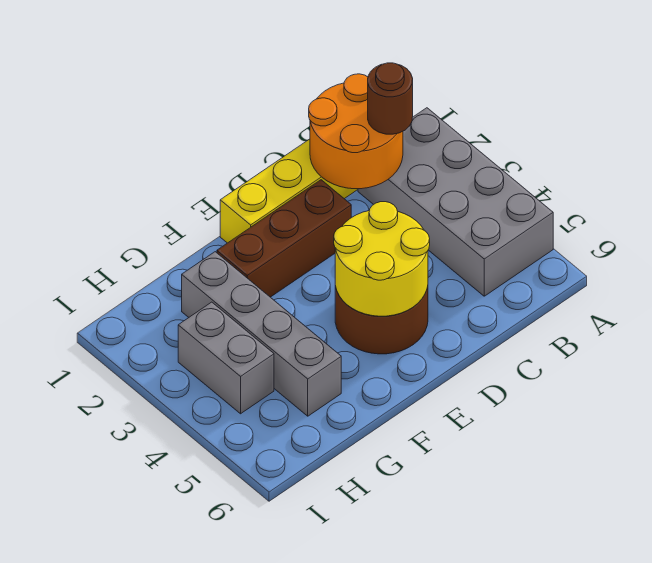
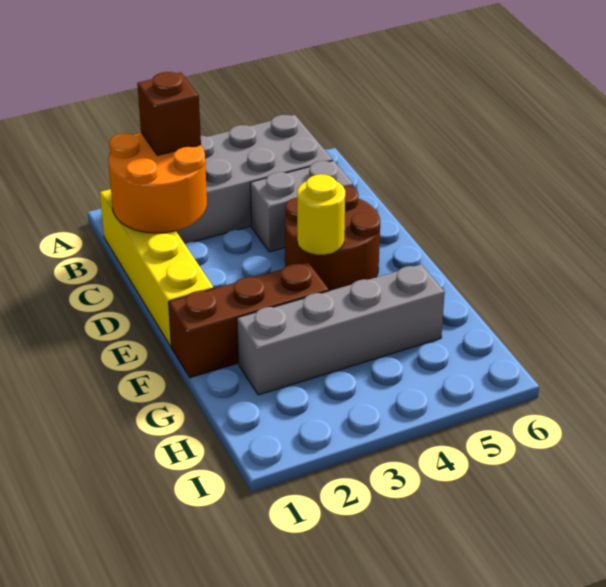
brown round brick B2 level 3 -> brown brick B2 level 3
brown brick D2:F2 level 1 -> brown brick F1:F3 level 1
yellow round brick D4:E5 level 2 -> yellow round brick E4 level 2
grey brick H3:H4 level 1 -> grey brick C4:C5 level 1

